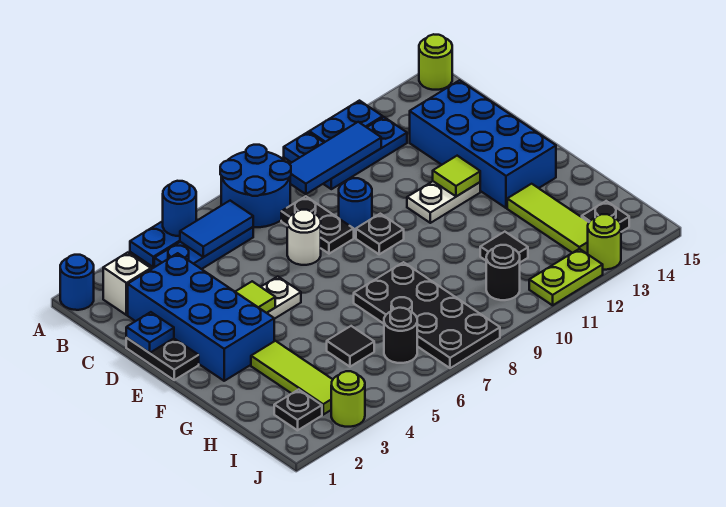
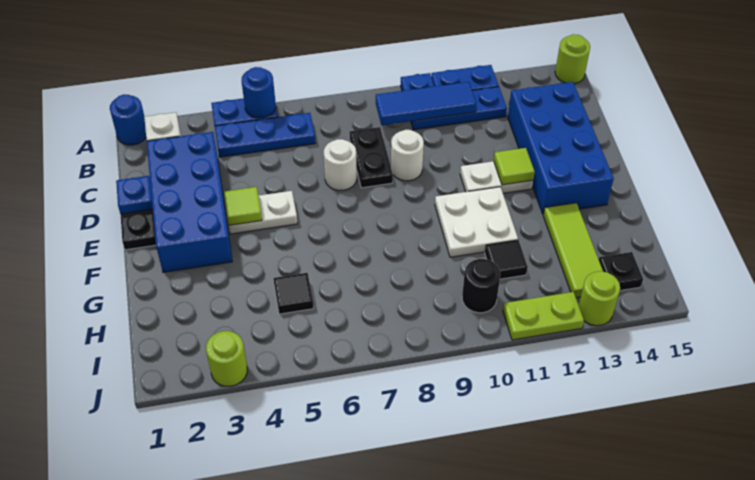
blue round brick A7:B8 level 1 -> none
blue tile B5:B6 level 2 -> none
blue round brick D9 level 1 -> white round brick D9 level 1
black plate E9 level 1 -> none
none -> white plate F10:G11 level 1
lime tile G3:I3 level 1 -> none
black plate G7:J8 level 1 -> none
black plate I2 level 1 -> none
black round brick I6 level 1 -> none

